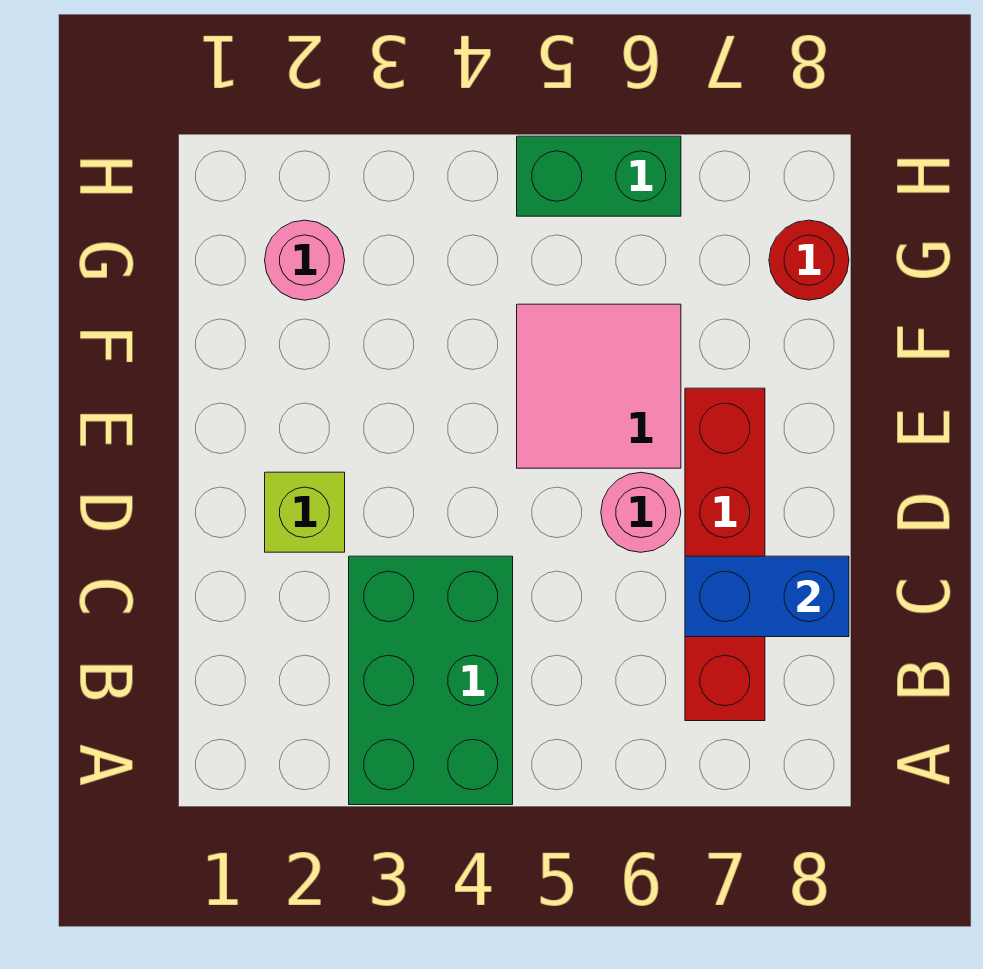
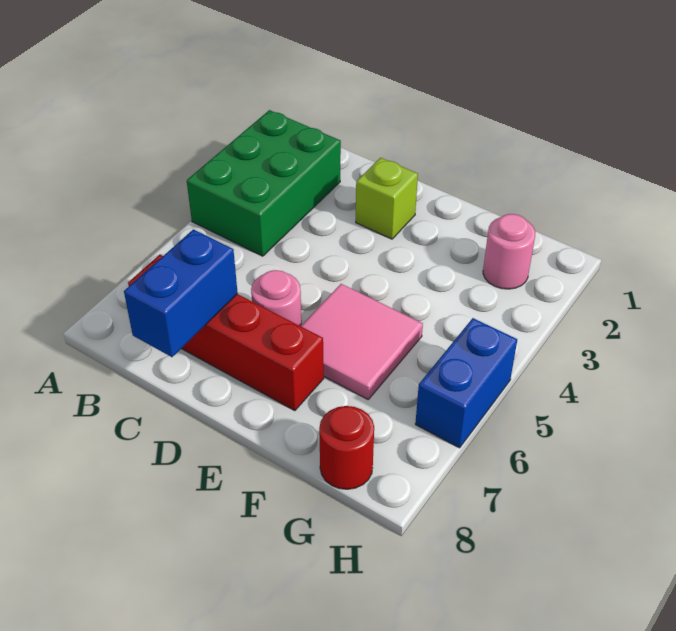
green brick A3:C4 level 1 -> green brick A2:B4 level 1
green brick H5:H6 level 1 -> blue brick H5:H6 level 1

